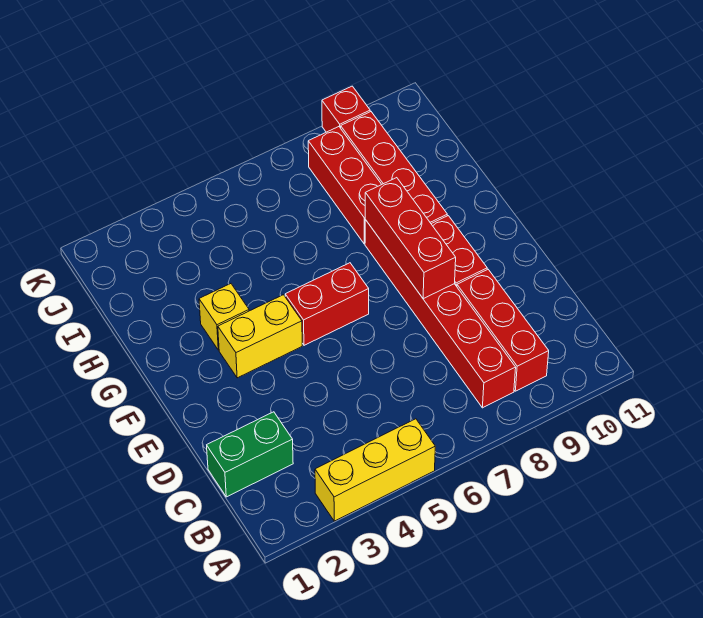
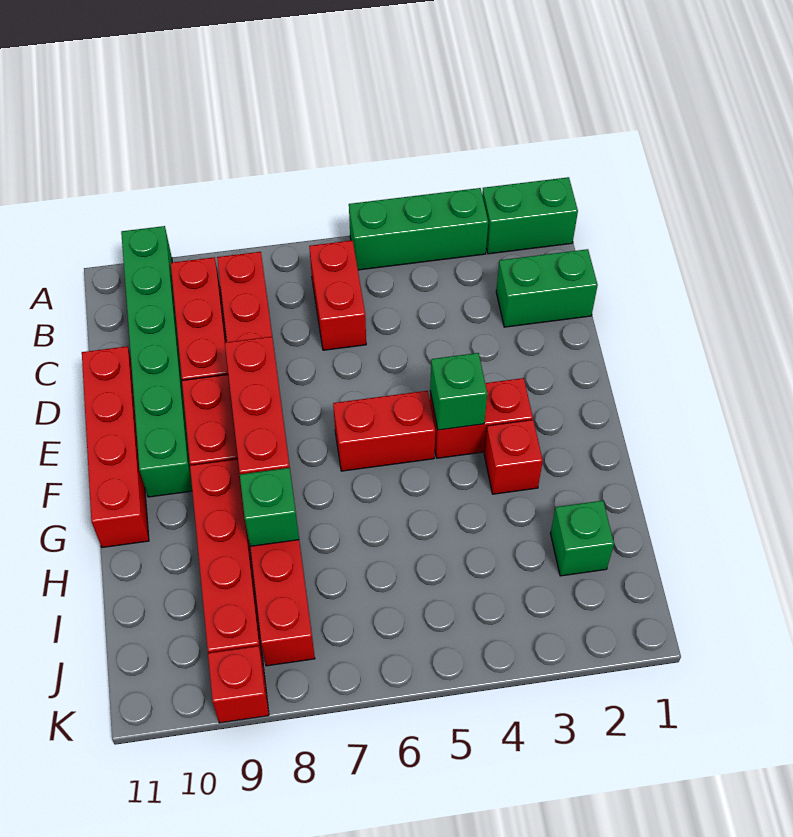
none -> green brick A1:A2 level 1
yellow brick A3:A5 level 1 -> green brick A3:A5 level 1
none -> green brick A10:F10 level 1
none -> red brick B6:C6 level 1
none -> red brick D11:G11 level 1
yellow brick F3:F4 level 1 -> red brick F3:F4 level 1
none -> green brick F4 level 2
yellow brick G3 level 1 -> red brick G3 level 1
none -> green brick H8 level 2
none -> green brick I2 level 1

